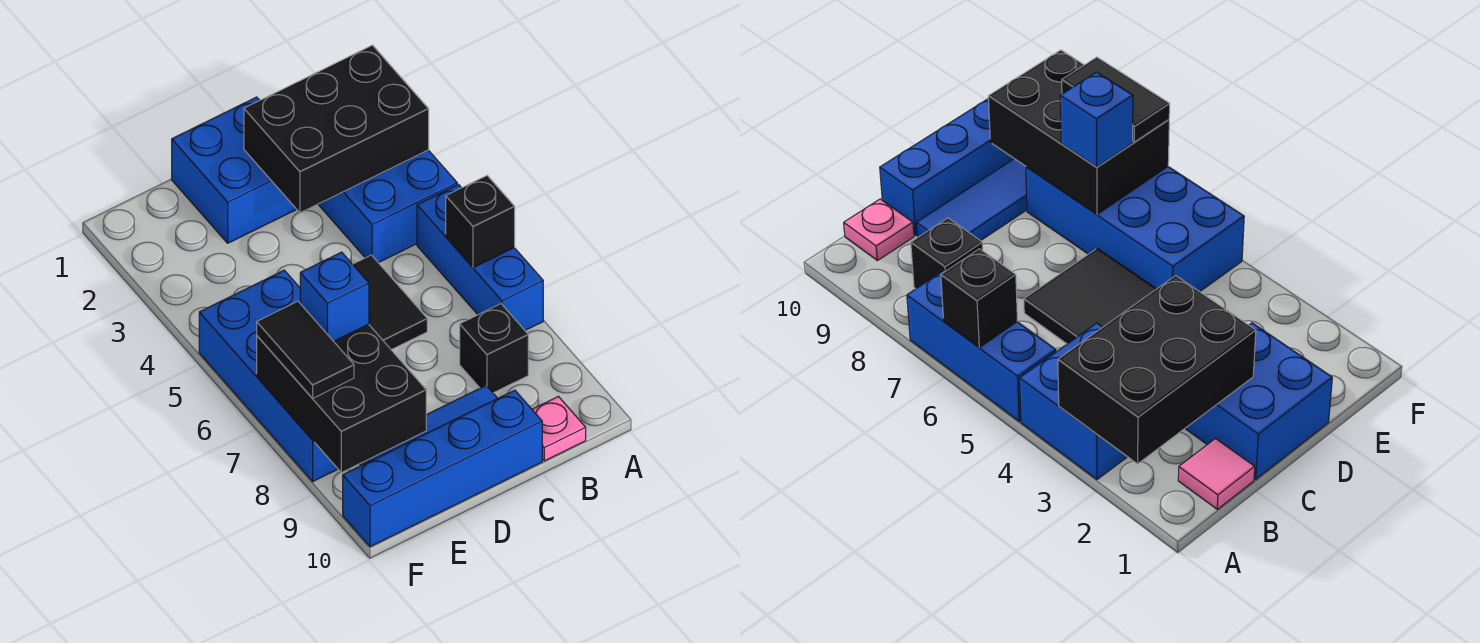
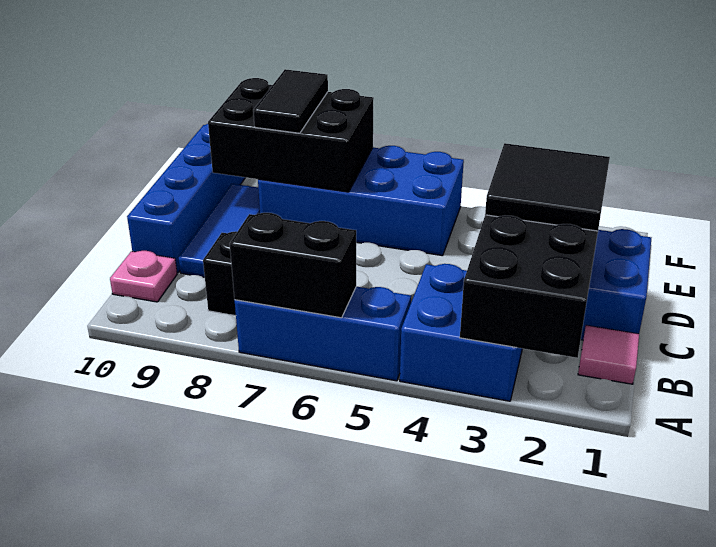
black brick A6 level 2 -> black brick A6:A7 level 2
black tile C5:D6 level 1 -> black tile C2:D3 level 3
blue brick E7 level 3 -> none
black tile F7:F8 level 3 -> black tile E8:F8 level 3

